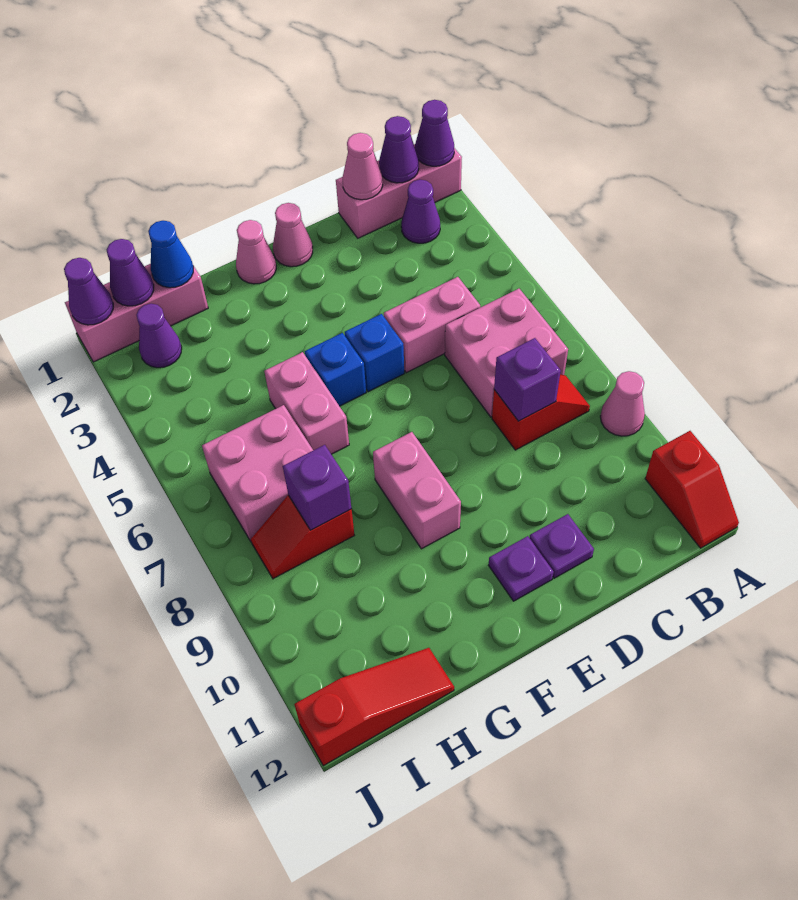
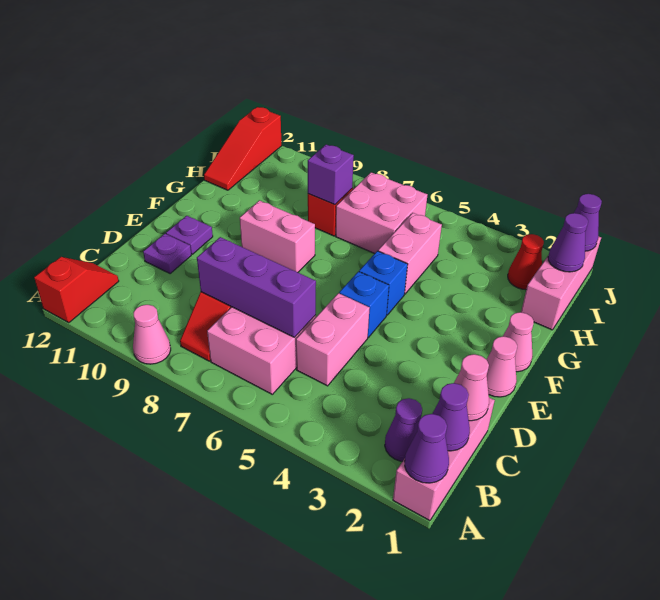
red slope A11:A12 level 1 top 11 -> red slope A12:B12 level 1 top A
purple brick C8 level 2 -> purple brick C6:C8 level 2
pink brick G5:G6 level 1 -> pink brick G5:H5 level 1
blue cone H1 level 2 -> none
purple cone I2 level 1 -> red cone I2 level 1

